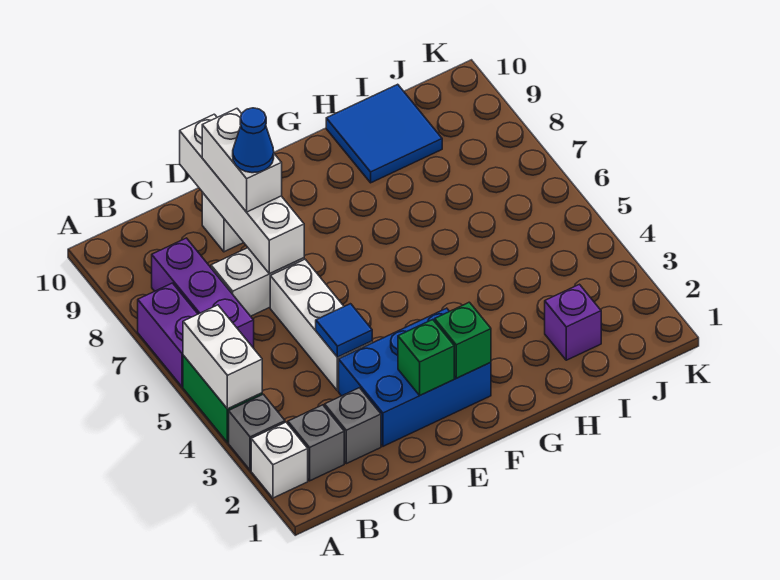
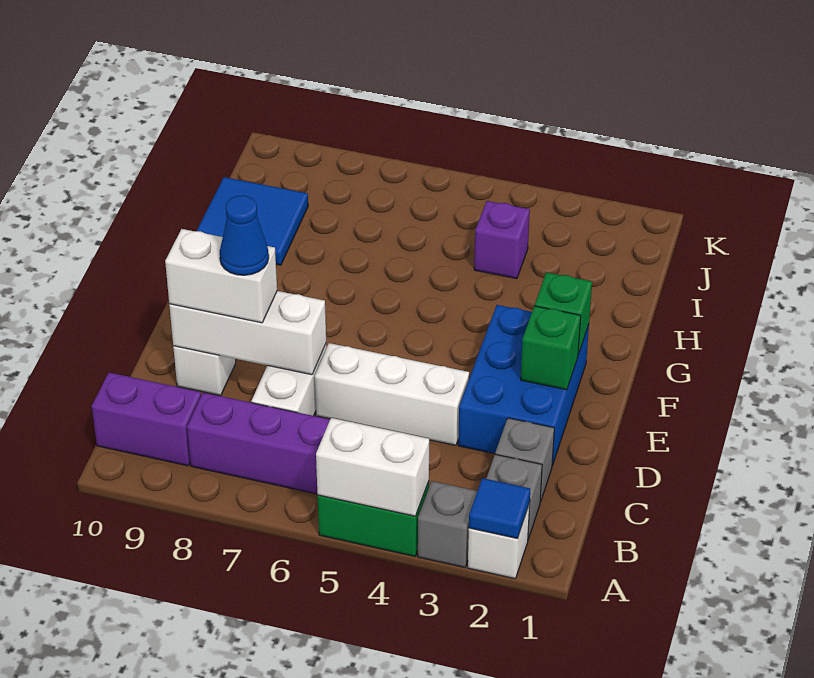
purple brick A6:A7 level 1 -> purple brick B9:B10 level 1
blue tile D4 level 2 -> blue tile A2 level 2
white brick D7:D10 level 2 -> white brick D7:D9 level 2
purple brick I2 level 1 -> purple brick I4 level 1

